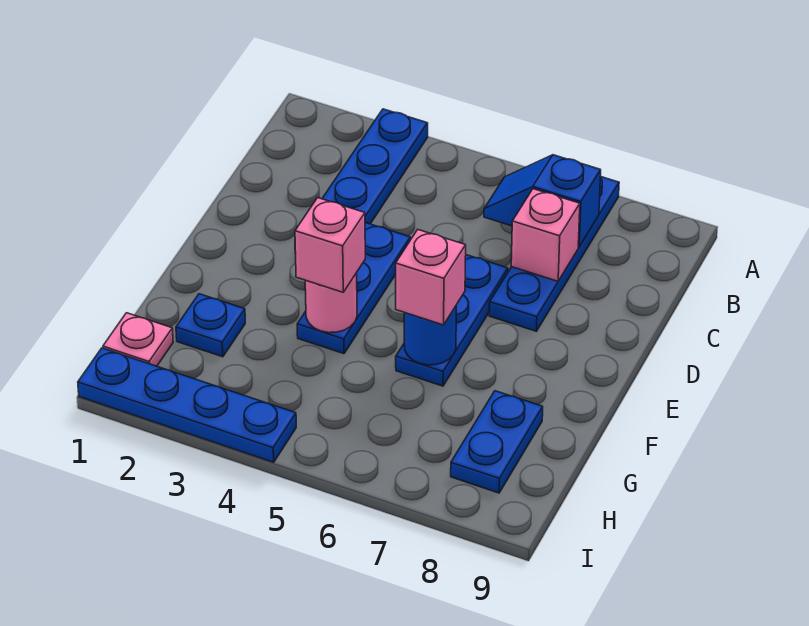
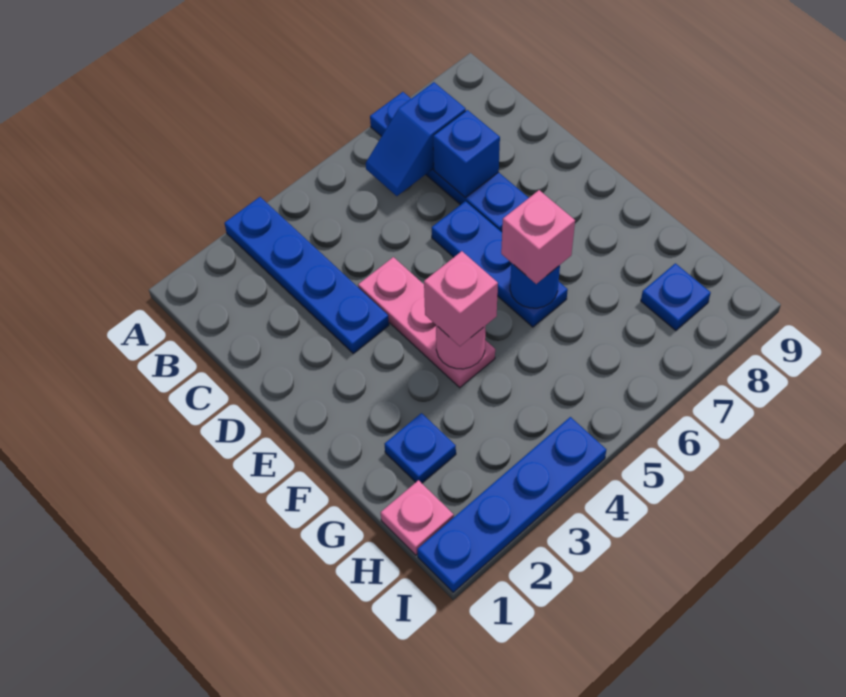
pink brick C7 level 2 -> blue brick C7 level 2
blue plate D4:F4 level 1 -> pink plate D4:F4 level 1
blue plate G8:H8 level 1 -> blue plate H8 level 1

